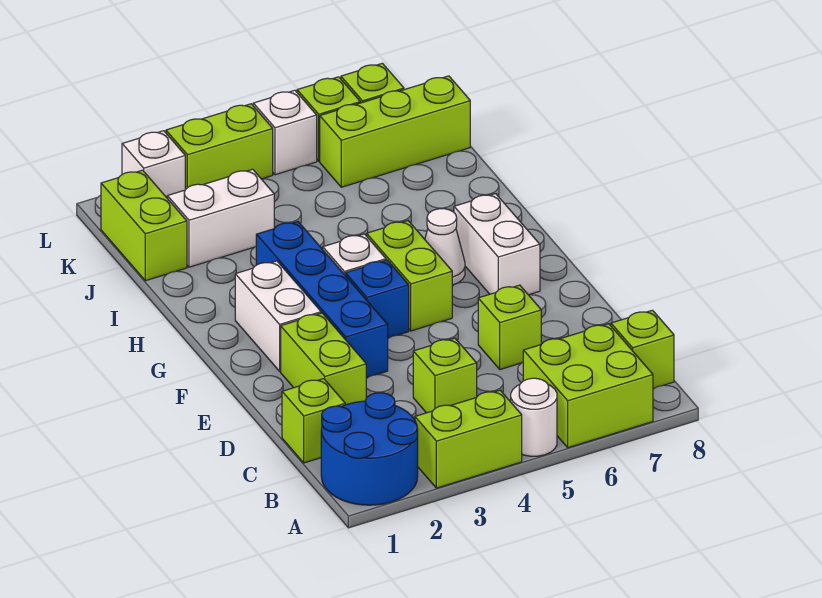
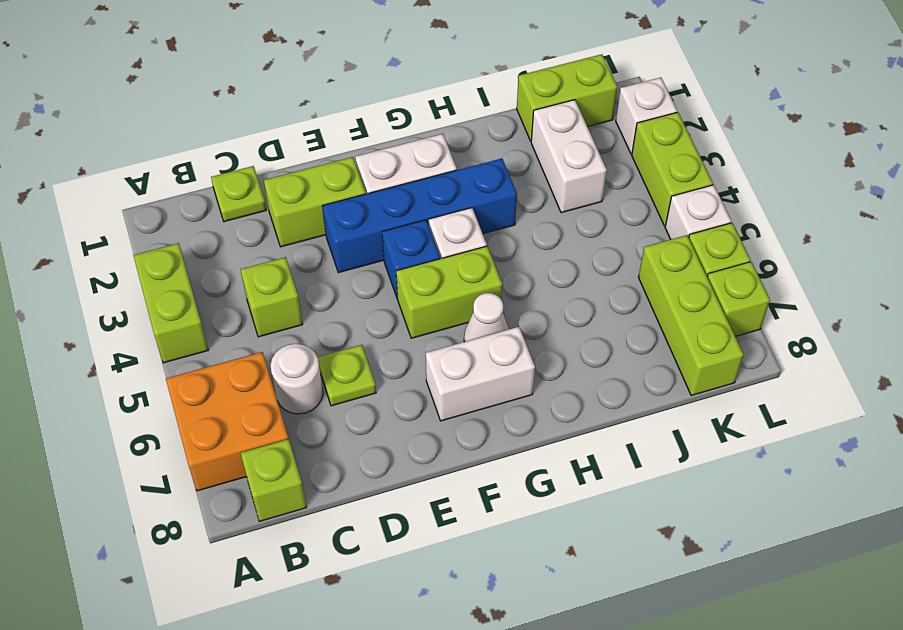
blue round brick A1:B2 level 1 -> none
white round brick A5 level 1 -> white round brick C6 level 1
lime brick A6:B7 level 1 -> orange brick A6:B7 level 1
lime brick C1 level 1 -> lime plate C1 level 1
lime brick D6 level 1 -> lime plate D6 level 1

